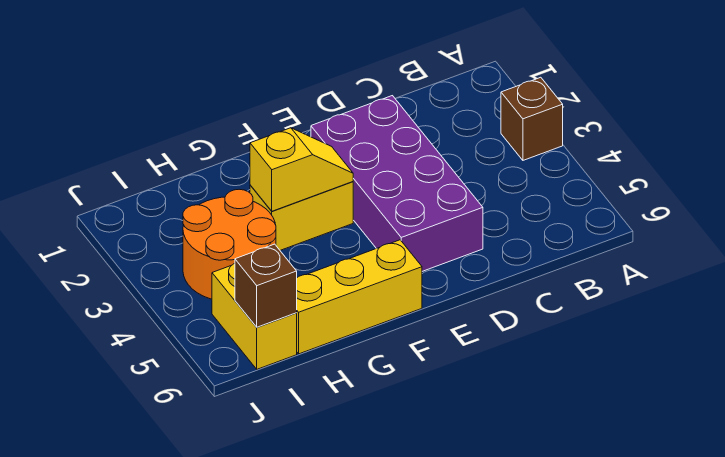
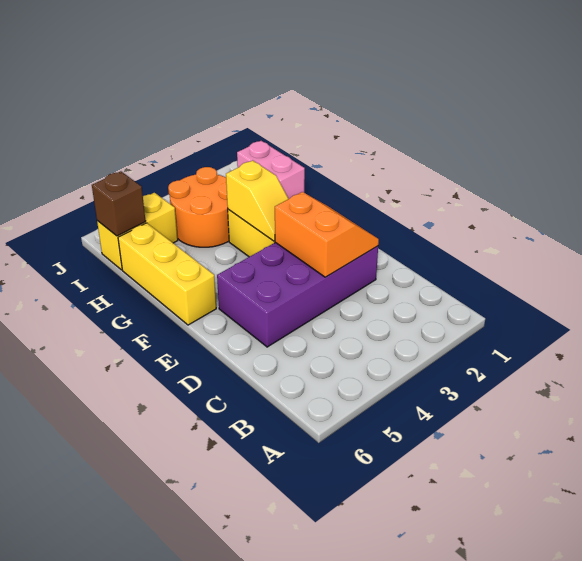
brown brick A3 level 1 -> none
none -> orange slope D2:E3 level 2 top 3
none -> pink brick H1:I1 level 1

